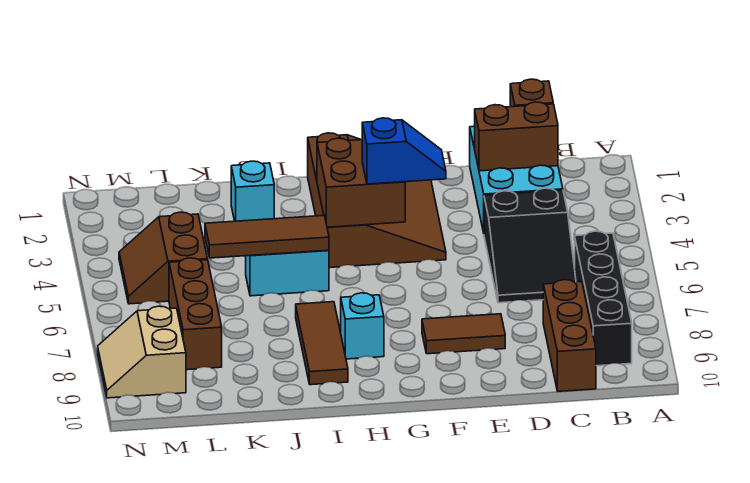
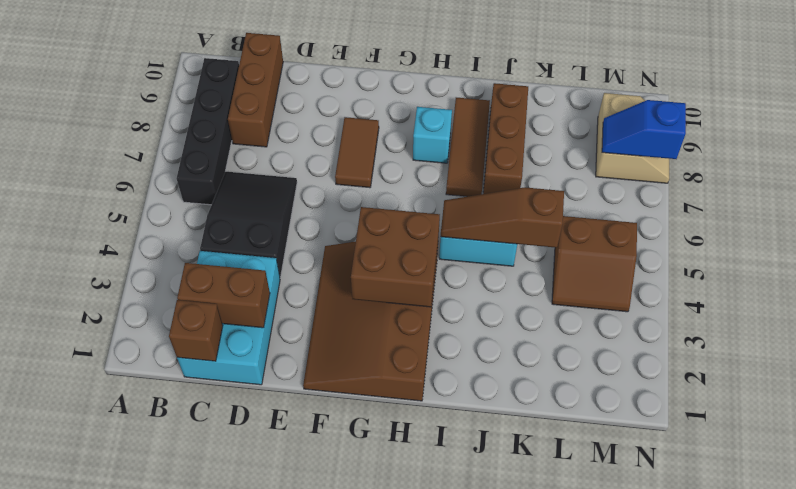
brown tile E8:F8 level 1 -> brown tile F7:F8 level 1
blue slope F4:G4 level 3 top G -> blue slope M8:N8 level 2 top N
brown tile I5:K5 level 2 -> brown slope I5:K5 level 2 top K
cyan brick J2 level 1 -> none
brown slope L4:M5 level 1 top L -> brown slope L4:M5 level 1 top 5
brown brick L6:L8 level 1 -> brown brick J7:J9 level 1

